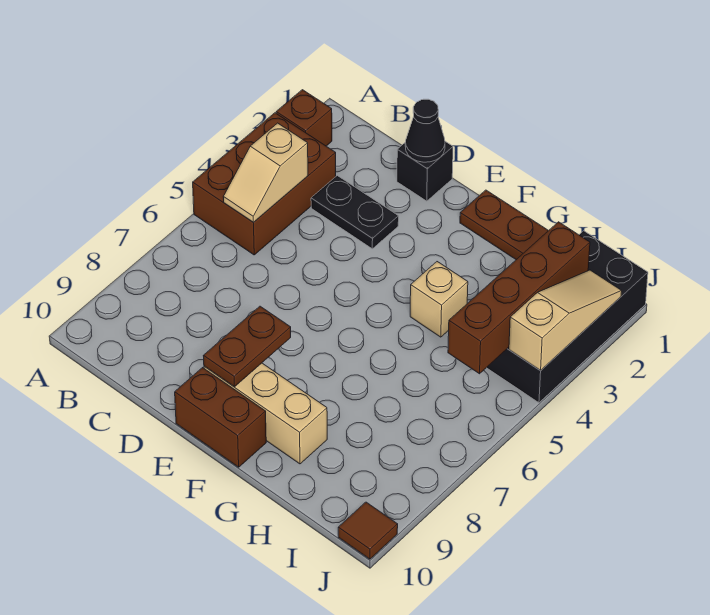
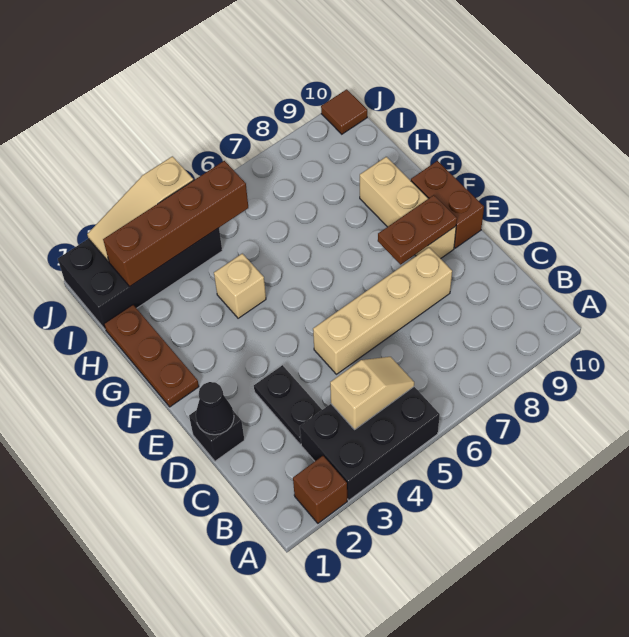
brown brick A3:B5 level 1 -> black brick A3:B5 level 1
none -> tan brick D5:D8 level 1

